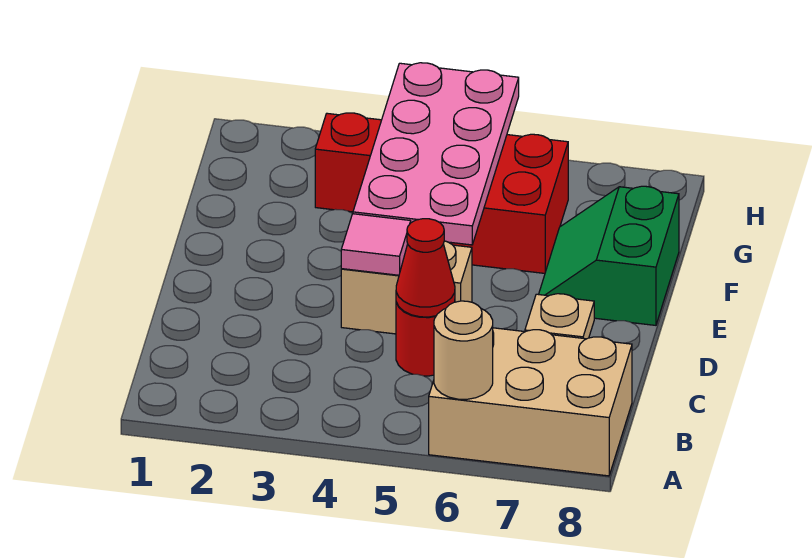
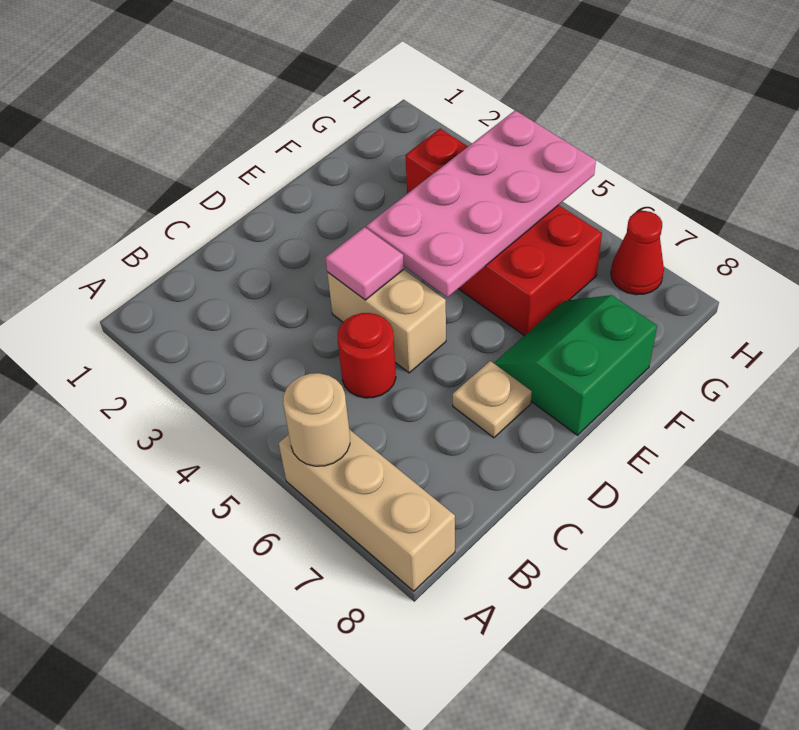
tan brick A6:B8 level 1 -> tan brick A6:A8 level 1
red cone C5 level 2 -> red cone H7 level 1

